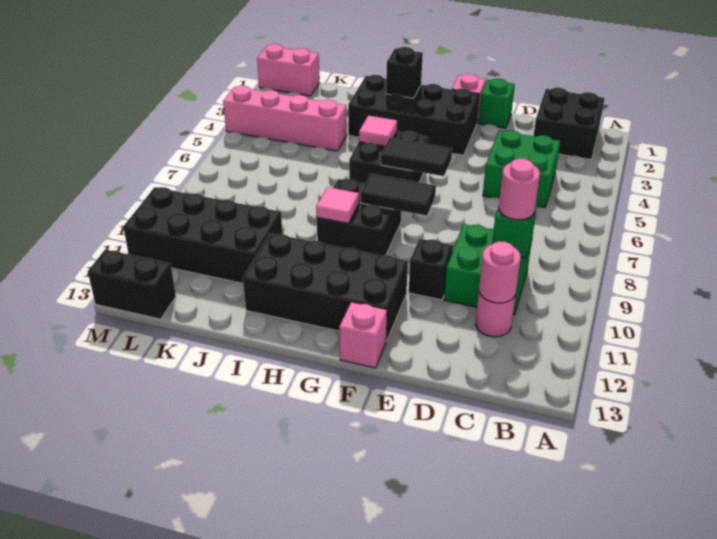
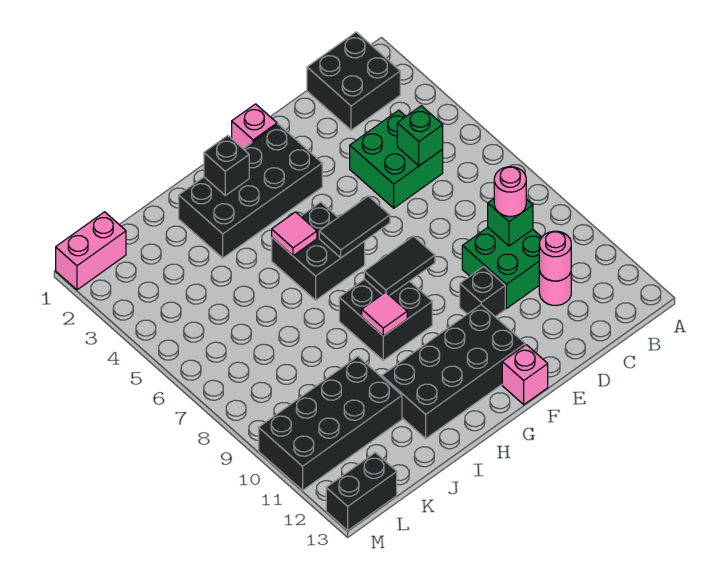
green brick E1 level 1 -> green brick C5 level 2
pink brick J4:M4 level 1 -> none

